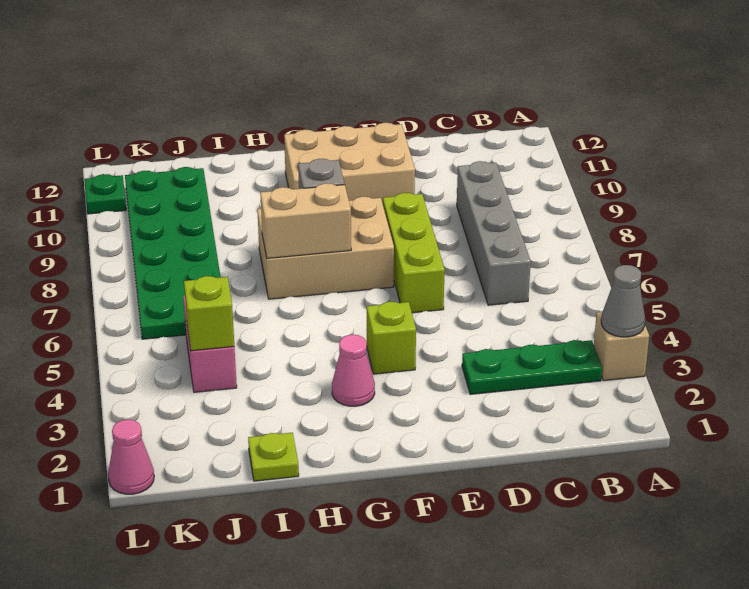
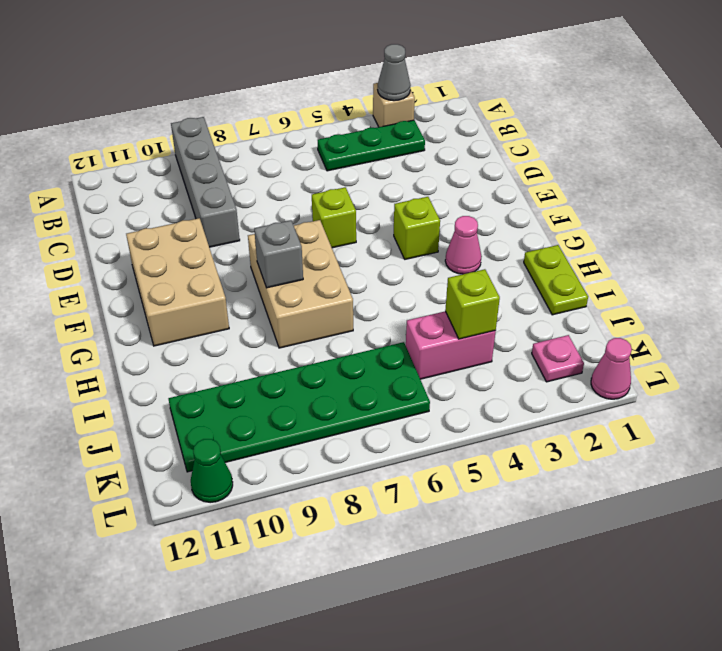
green plate B3:D3 level 1 -> green plate B3:B5 level 1
grey brick C6:C9 level 1 -> grey brick A9:D9 level 1
lime brick E6:E8 level 1 -> lime brick E6 level 1
tan brick G7:H7 level 2 -> none
lime plate I1 level 1 -> lime plate H1:I1 level 1
none -> pink plate K2 level 1
green plate L11 level 1 -> green cone L11 level 1

